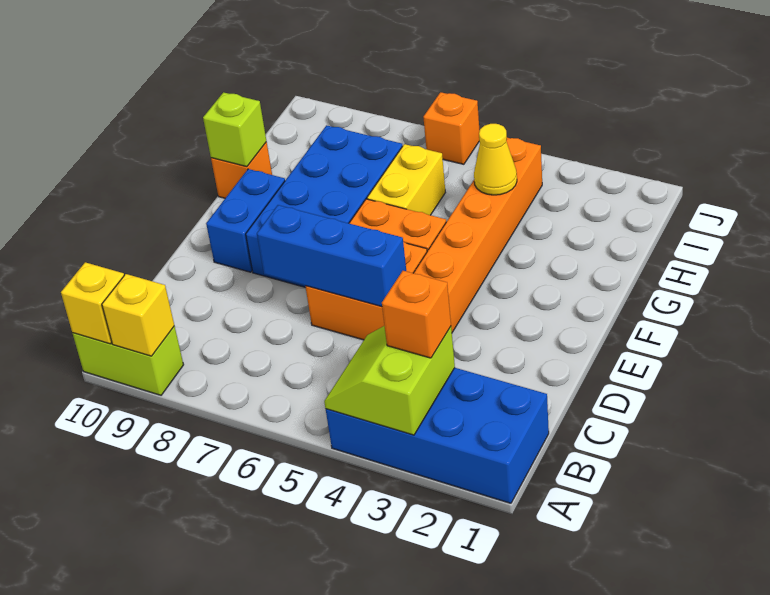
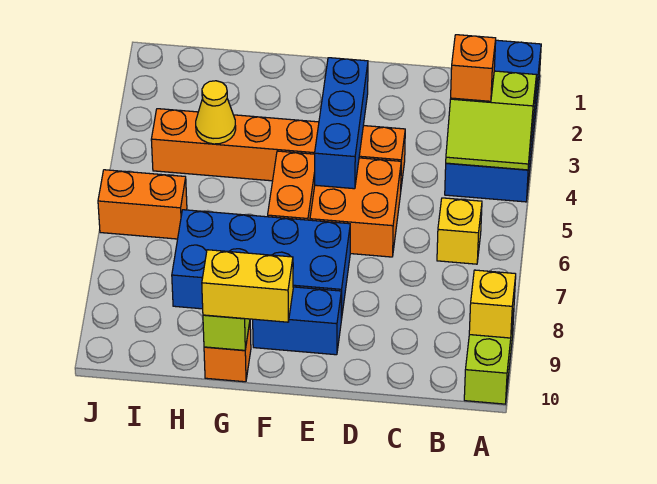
yellow brick A10 level 2 -> yellow brick B6 level 1
blue brick D5:D7 level 2 -> blue brick E3:E5 level 2
yellow brick G6:H6 level 1 -> yellow brick F10:G10 level 3
orange brick J6 level 1 -> orange brick I6:J6 level 1

